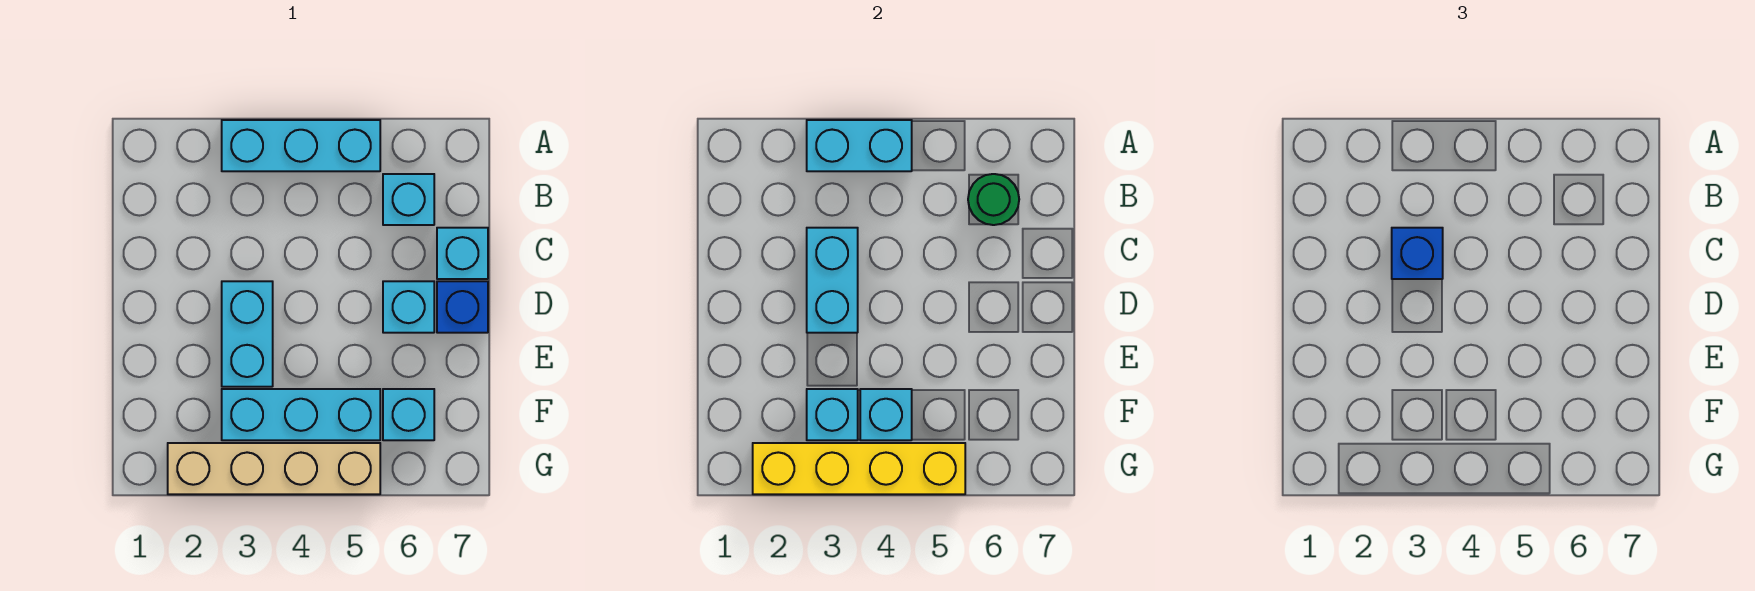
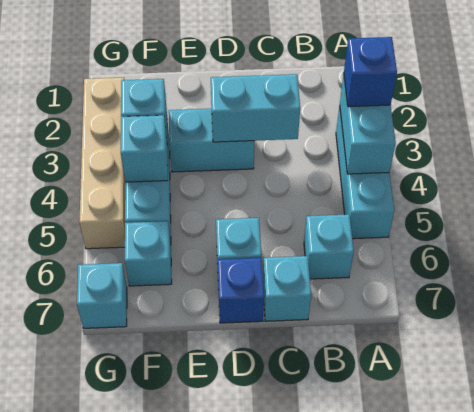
green round brick B6 level 2 -> none
blue brick C3 level 3 -> blue brick A3 level 3
yellow brick G2:G5 level 2 -> none
none -> cyan brick G7 level 1

